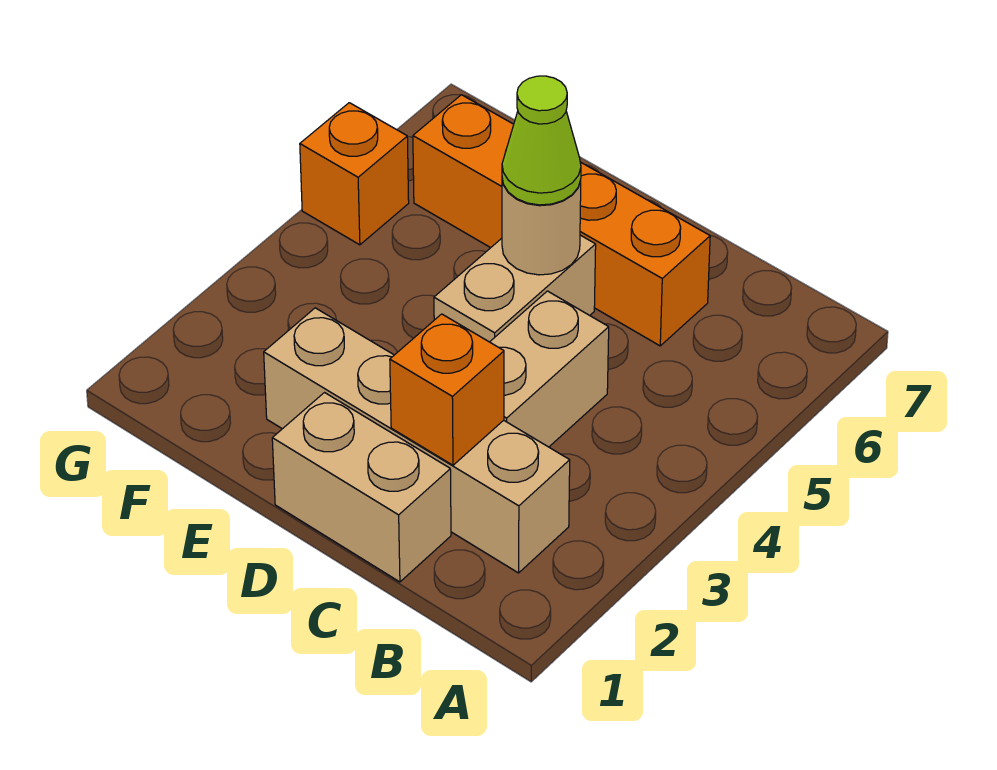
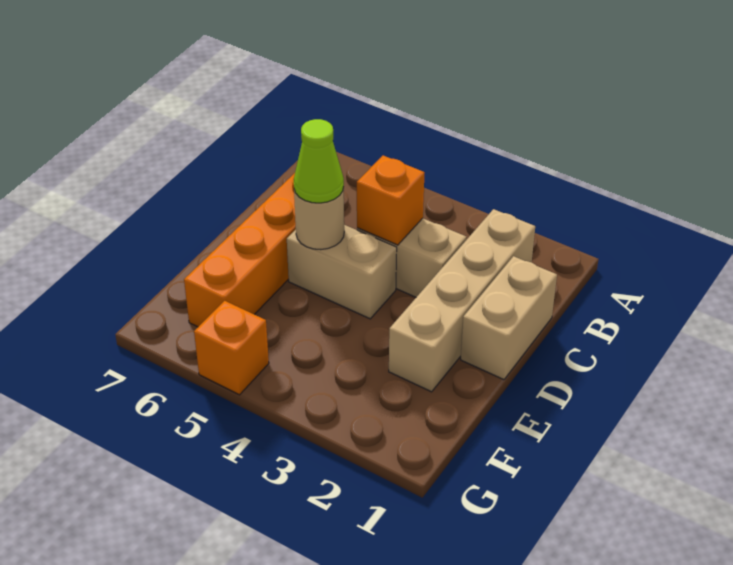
orange brick C2 level 2 -> orange brick C4 level 2

